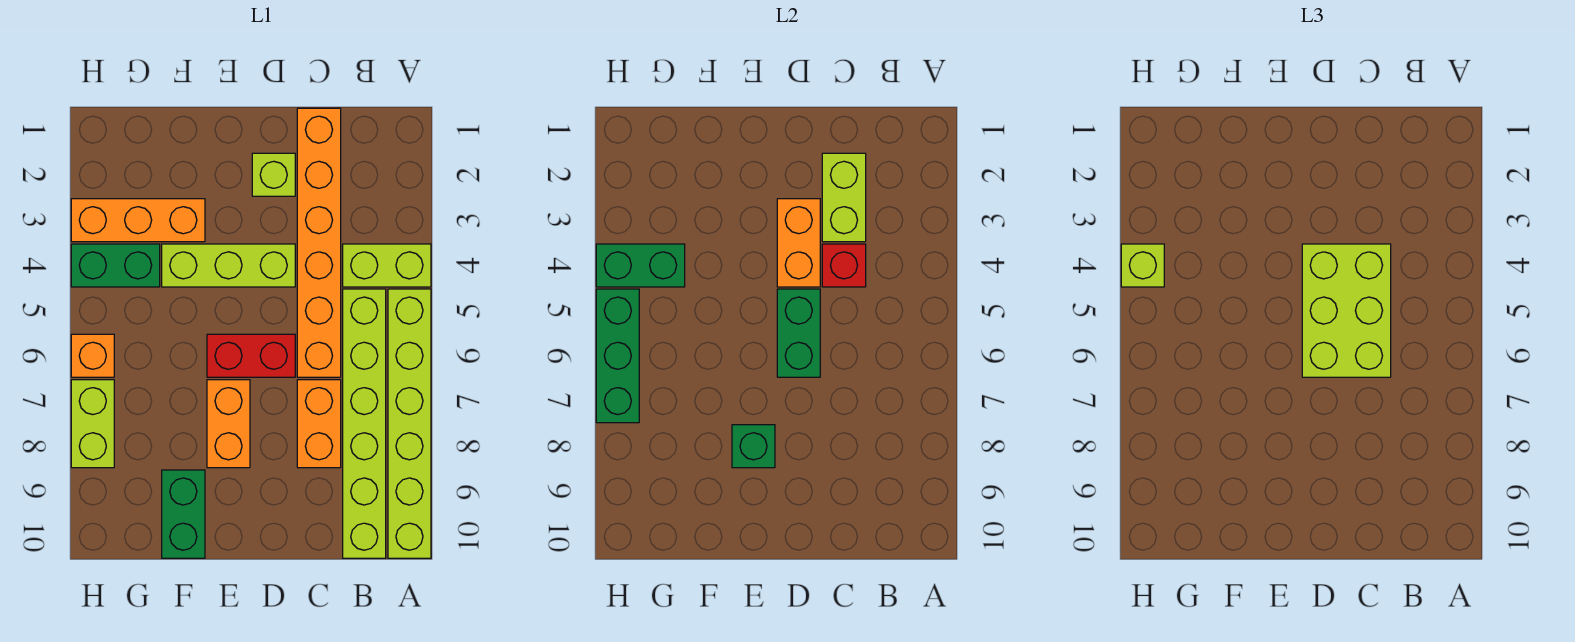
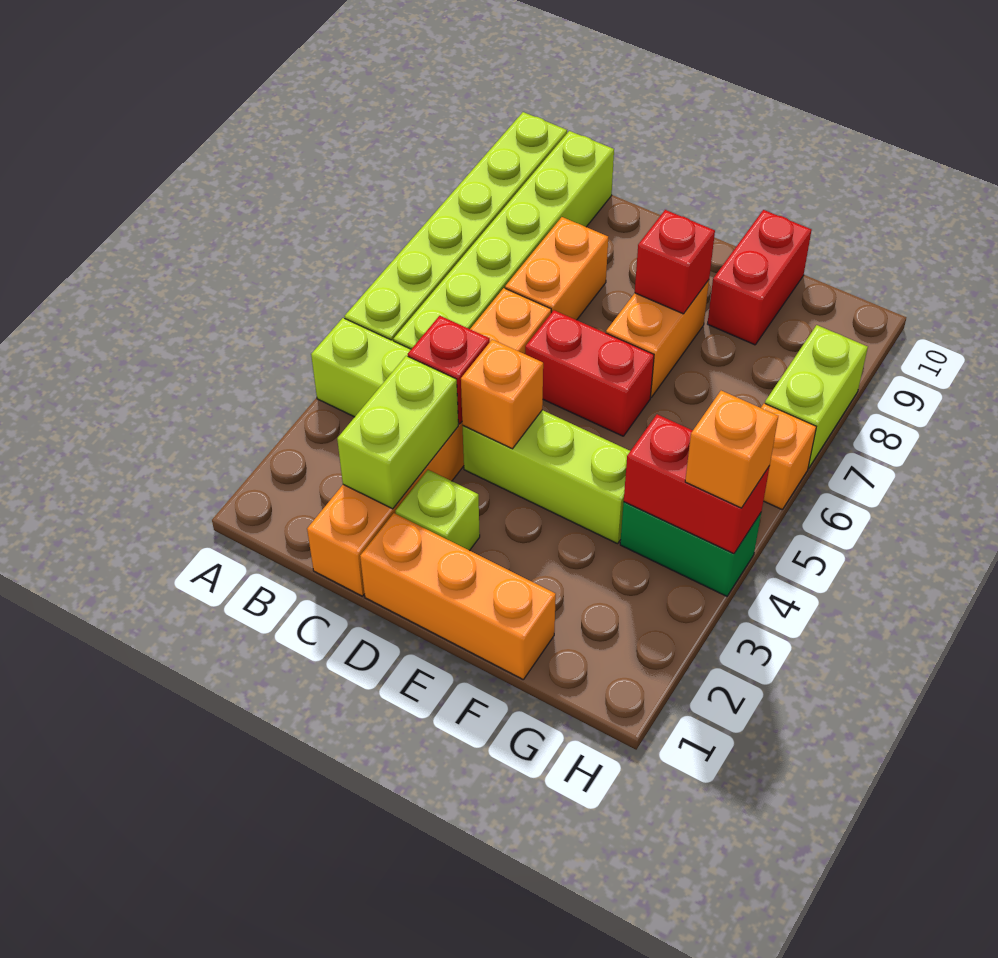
lime brick C4:D6 level 3 -> none
orange brick D3:D4 level 2 -> orange brick D4 level 2
green brick D5:D6 level 2 -> none
green brick E8 level 2 -> red brick E8 level 2
orange brick F3:H3 level 1 -> orange brick D1:F1 level 1
green brick F9:F10 level 1 -> red brick F9:F10 level 1
green brick G4:H4 level 2 -> red brick G4:H4 level 2
lime brick H4 level 3 -> orange brick H4 level 3
green brick H5:H7 level 2 -> none

